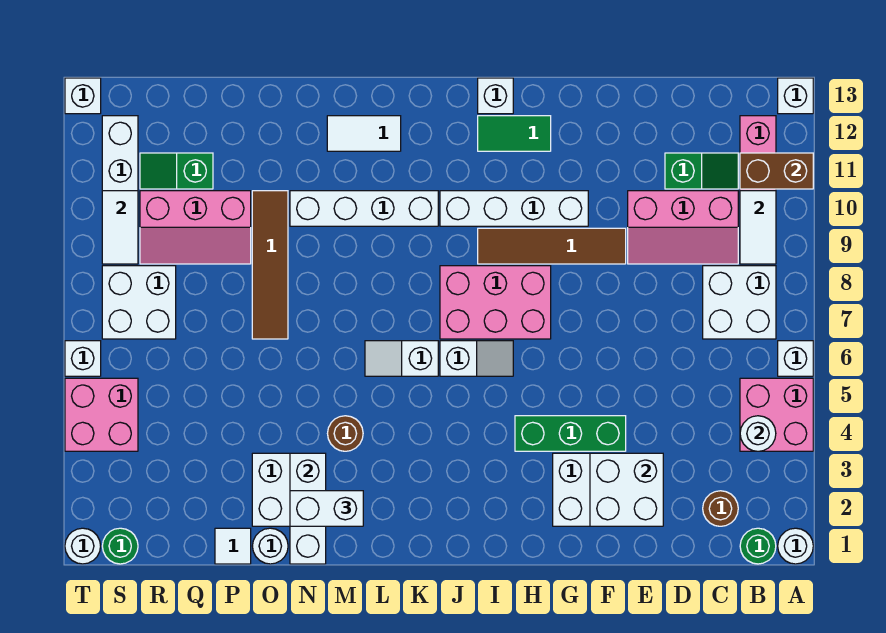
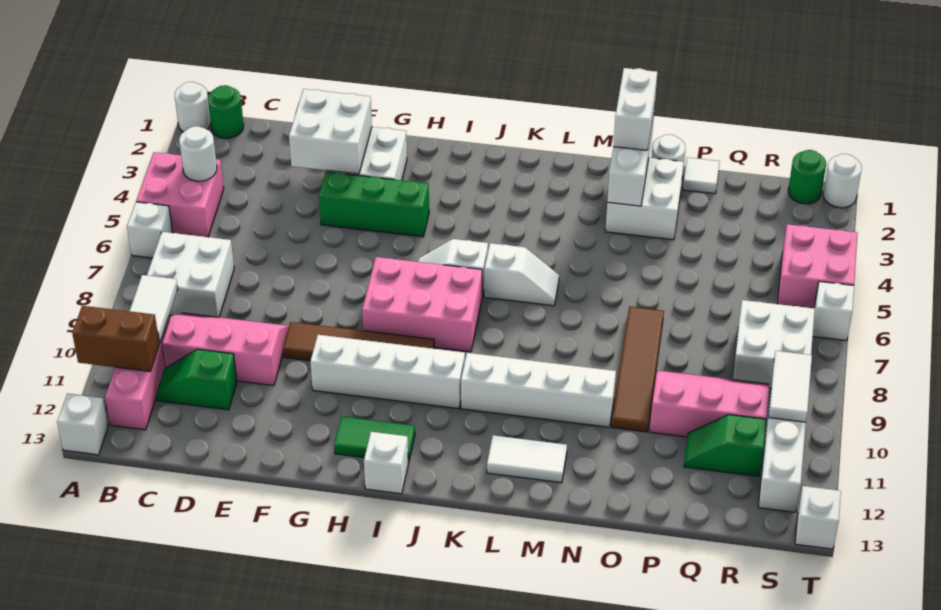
brown round brick C2 level 1 -> none
white brick M2:N2 level 3 -> white brick N1:N2 level 3
brown round brick M4 level 1 -> none
green slope Q11:R11 level 1 top Q -> green slope Q11:R11 level 1 top R

